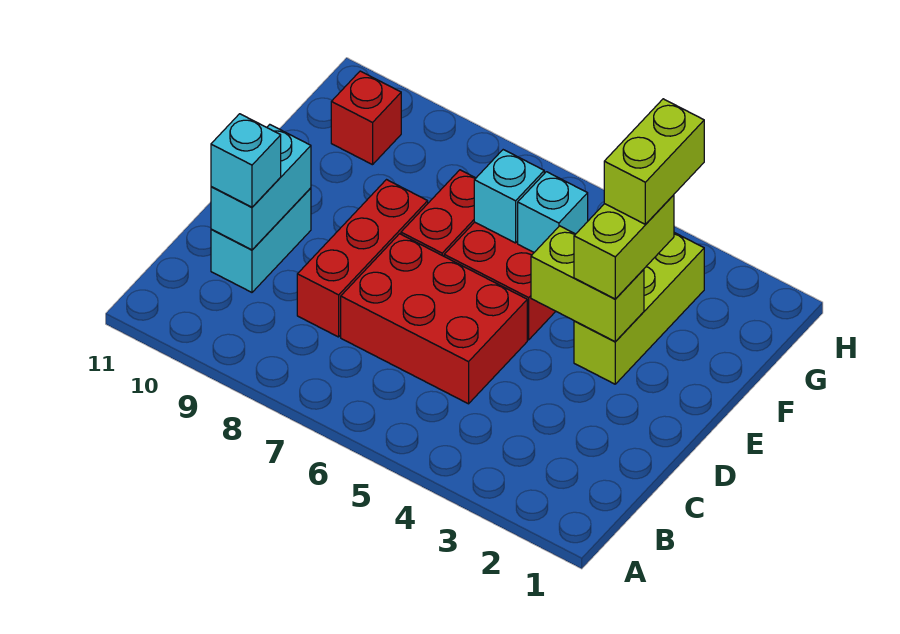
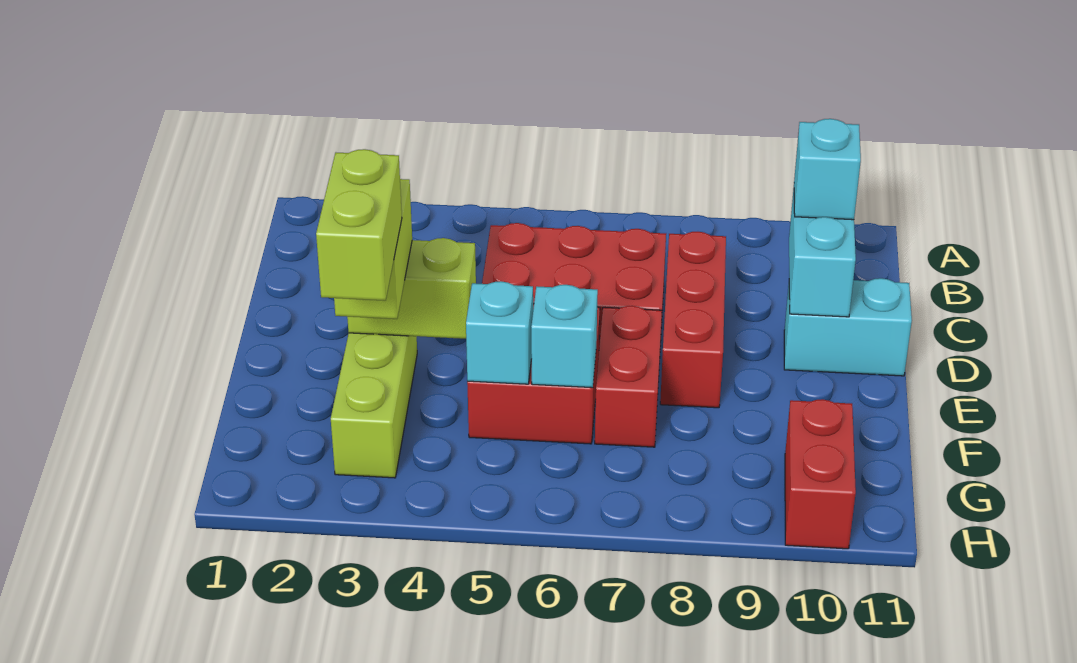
cyan brick C10:D10 level 1 -> cyan brick D10:D11 level 1
red brick G10 level 1 -> red brick G10:H10 level 1

